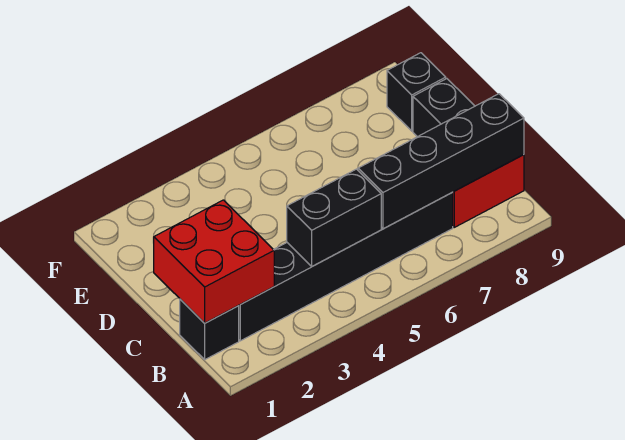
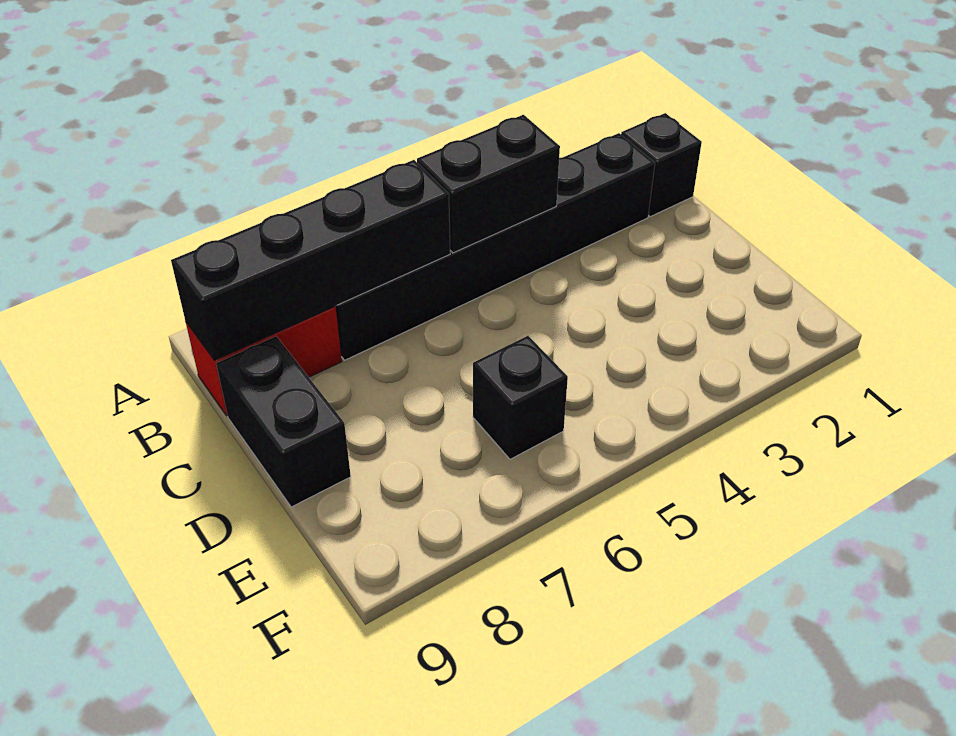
red brick B1:C2 level 2 -> none
black brick E9 level 1 -> black brick E6 level 1

